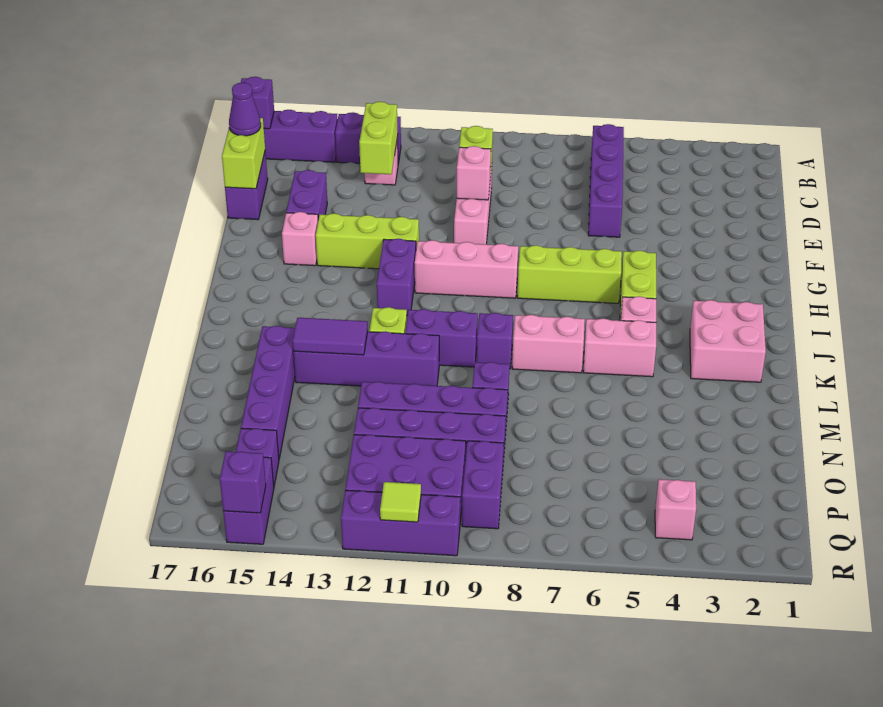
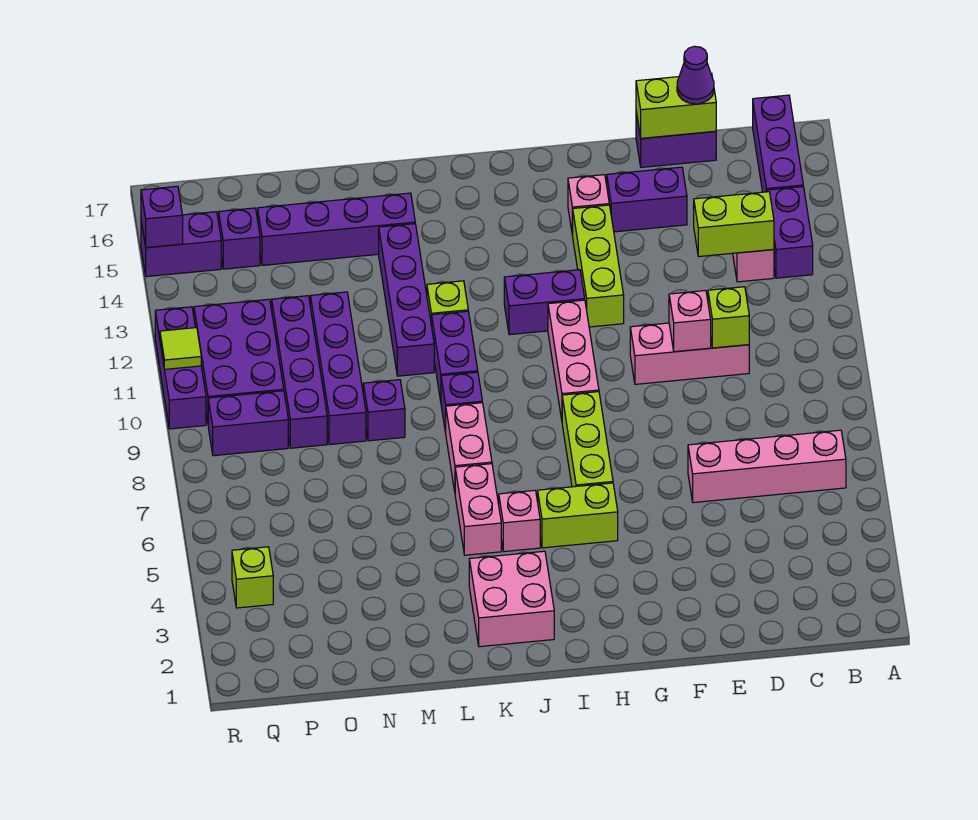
purple brick B6:E6 level 1 -> pink brick B6:E6 level 1
purple brick B17 level 2 -> none
purple tile L13:L14 level 2 -> none
pink brick Q4 level 1 -> lime brick Q4 level 1

